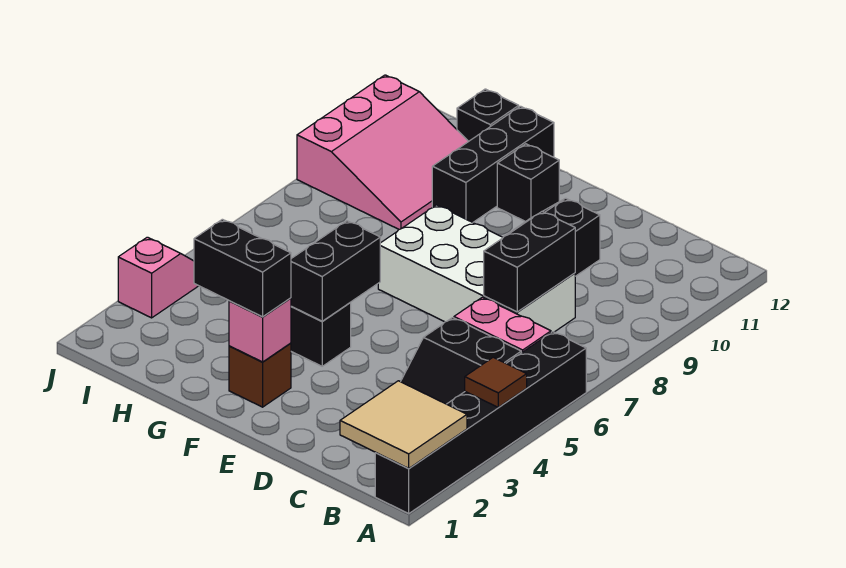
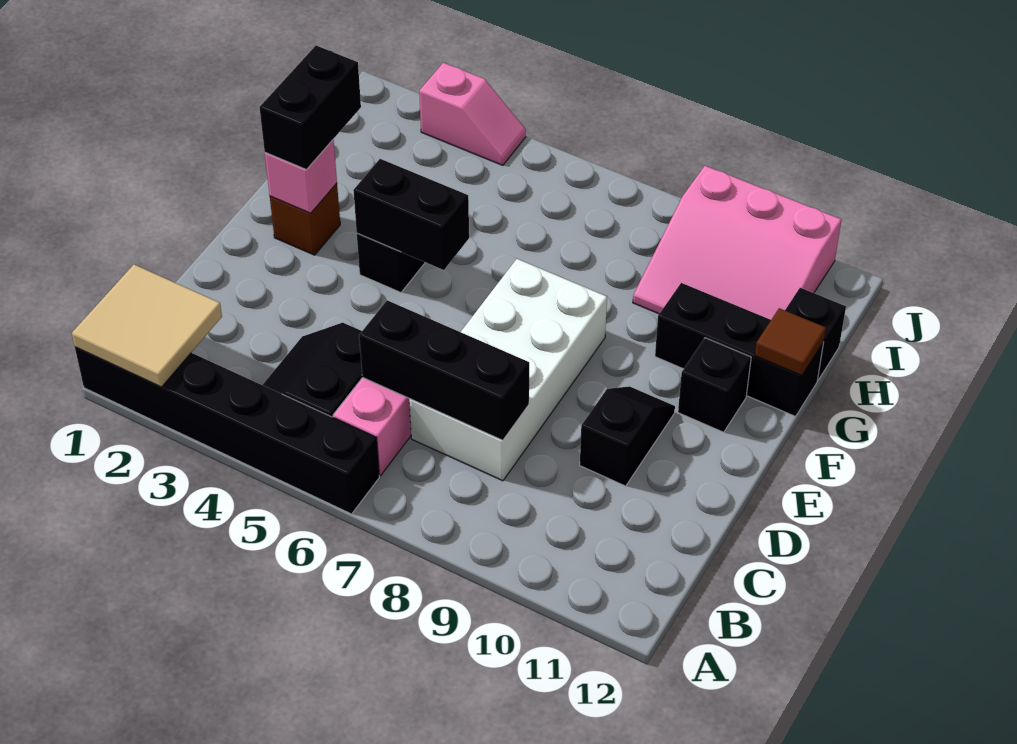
brown tile A4 level 2 -> brown tile G12 level 2
black brick C7:C8 level 2 -> black brick C6:C8 level 2

